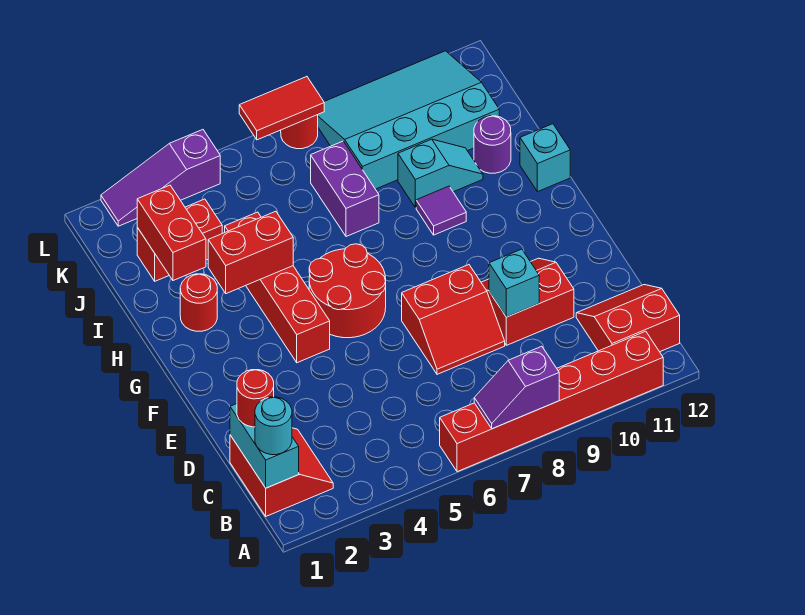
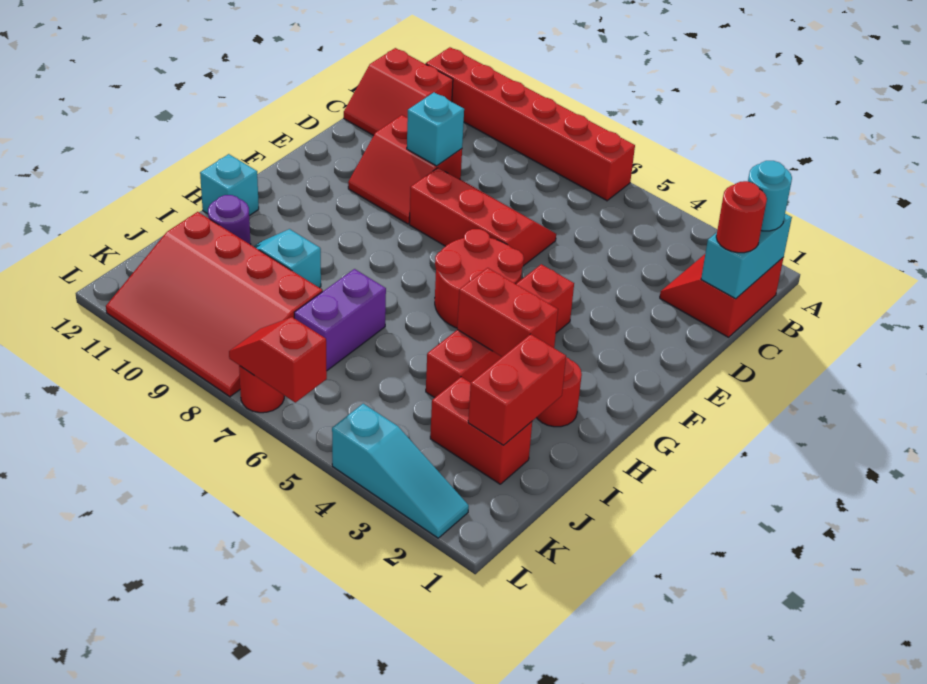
purple slope A7:A8 level 2 top 8 -> none
red slope D7:E8 level 1 top E -> red slope D6:E8 level 1 top E
purple tile H9 level 1 -> none
cyan slope J8:L11 level 1 top J -> red slope J8:L11 level 1 top J
purple slope L2:L4 level 1 top 4 -> cyan slope L2:L4 level 1 top 4
red tile L6:L7 level 2 -> red slope L6:L7 level 2 top 6

